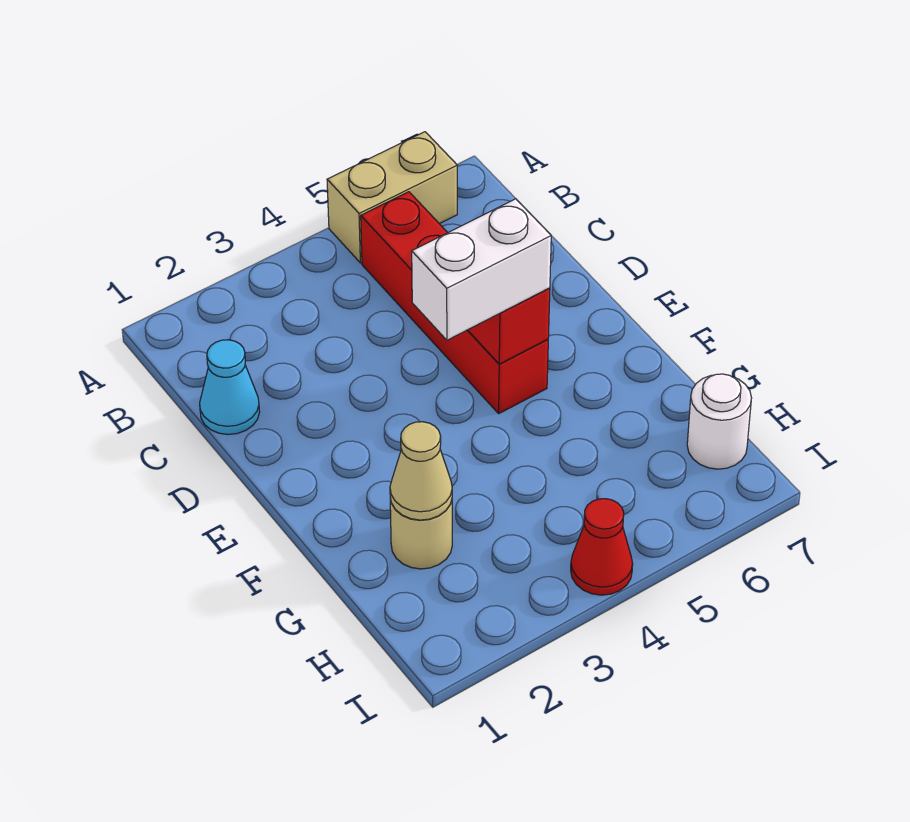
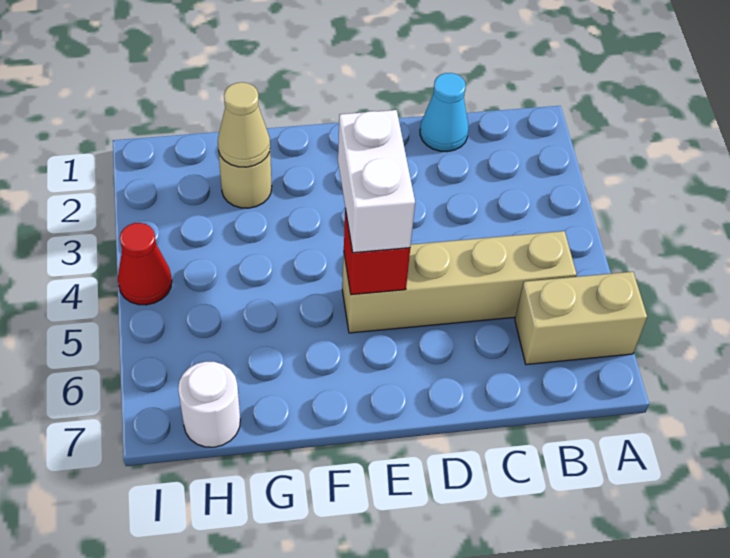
tan brick A5:A6 level 1 -> tan brick A6:B6 level 1
red brick B5:E5 level 1 -> tan brick B5:E5 level 1

